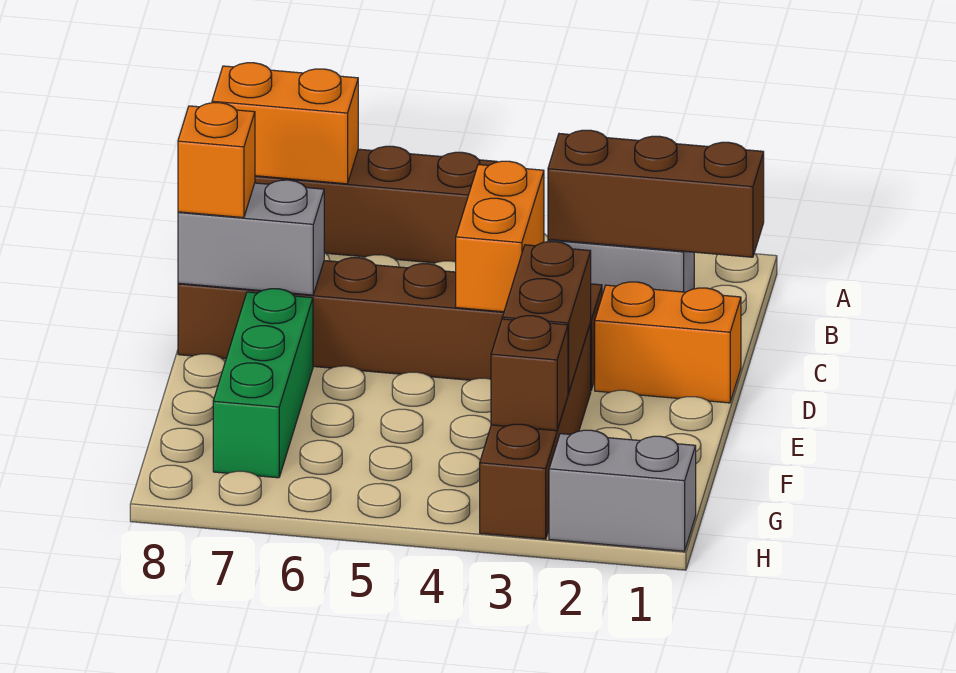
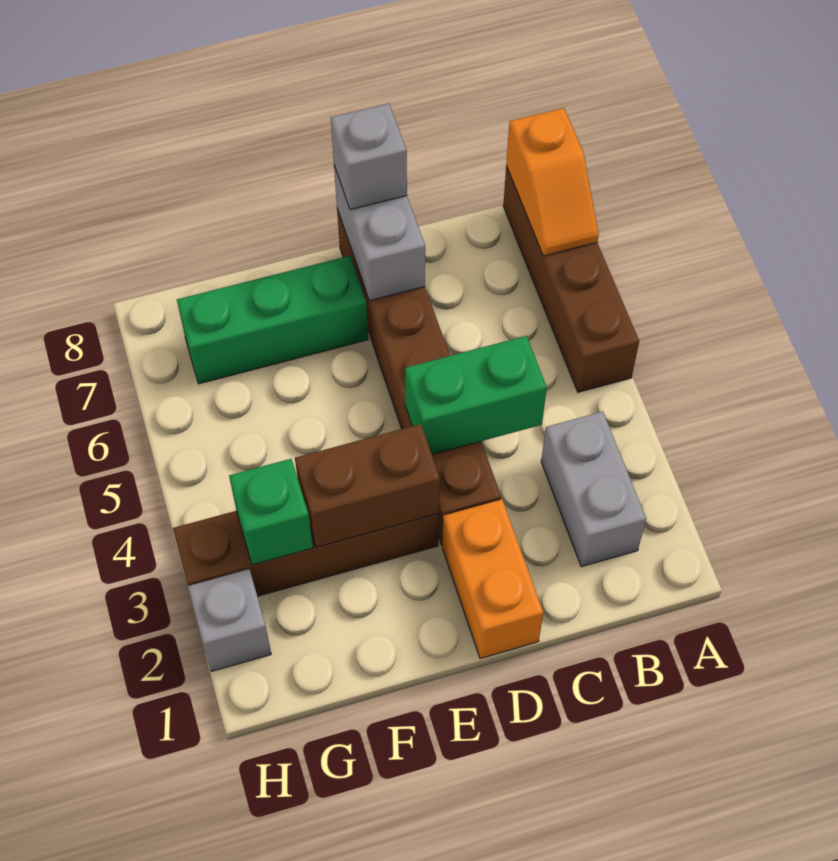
orange brick A7:A8 level 2 -> orange slope A7:A8 level 2 top 8
brown brick B1:B3 level 2 -> none
orange brick C4:D4 level 2 -> green brick C4:D4 level 2
orange brick D8 level 3 -> grey brick D8 level 3
brown brick G3 level 2 -> green brick G3 level 2
grey brick H1:H2 level 1 -> grey brick H2 level 1

